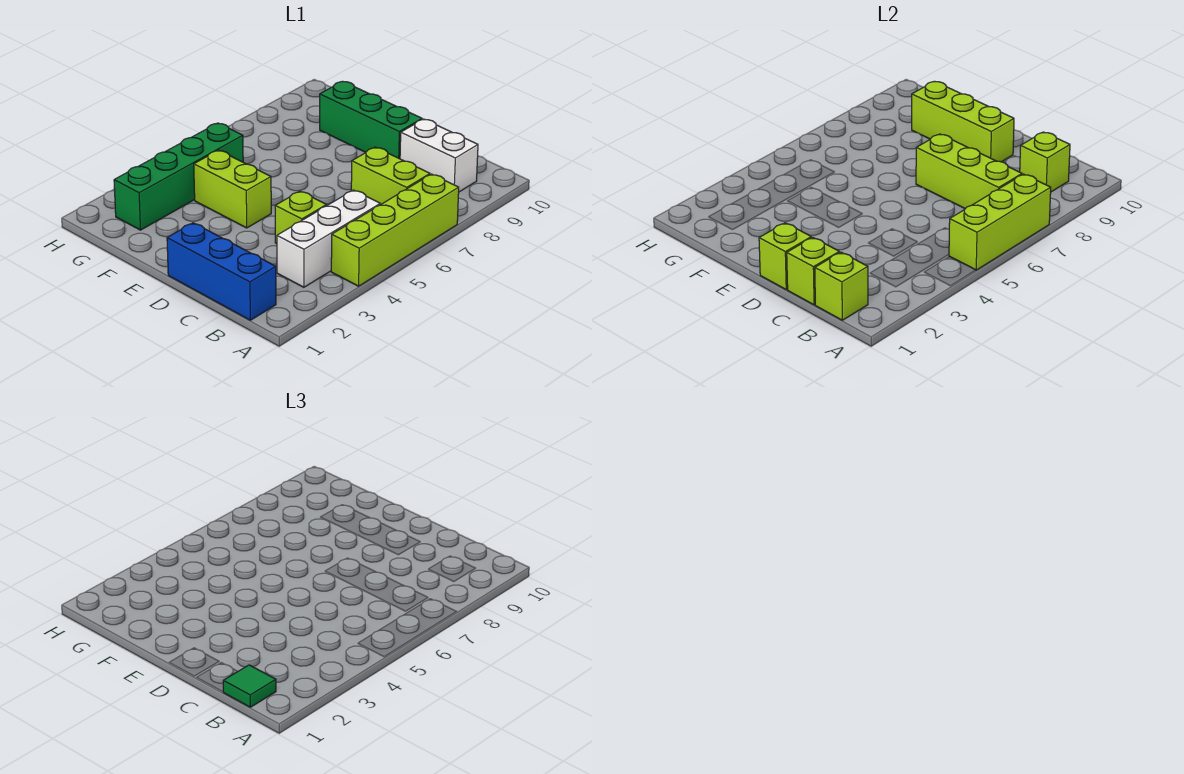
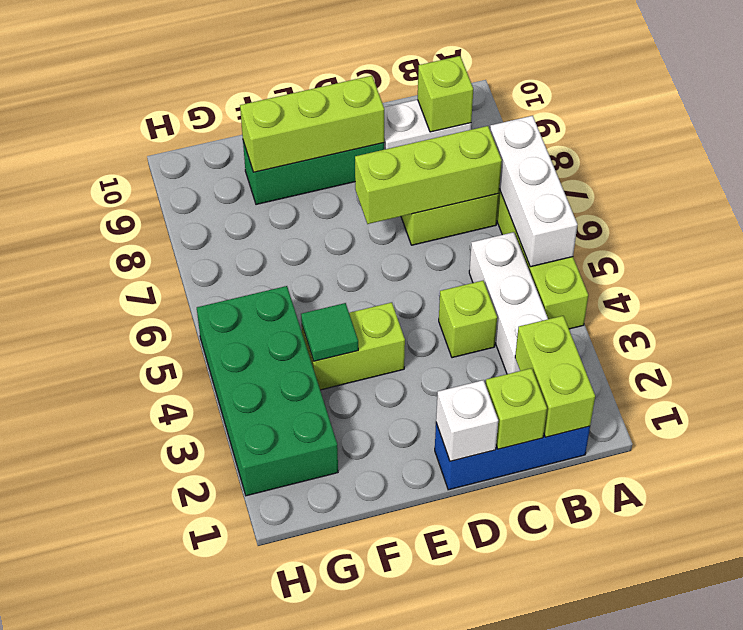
lime brick A5:A7 level 2 -> white brick A5:A7 level 2
lime brick B1 level 2 -> lime brick B1:B2 level 2
green tile B1 level 3 -> green tile F4 level 2
lime brick D1 level 2 -> white brick D1 level 2
green brick G2:G5 level 1 -> green brick G2:H5 level 1

